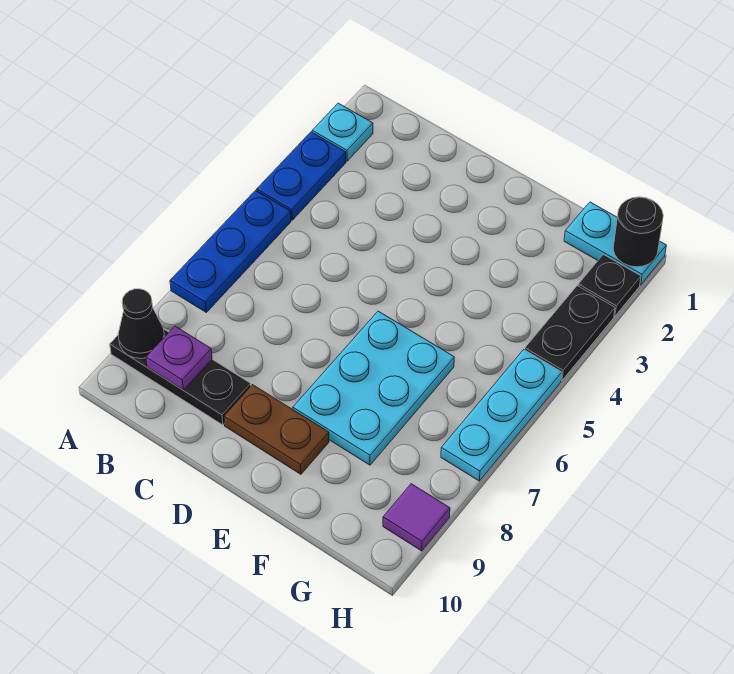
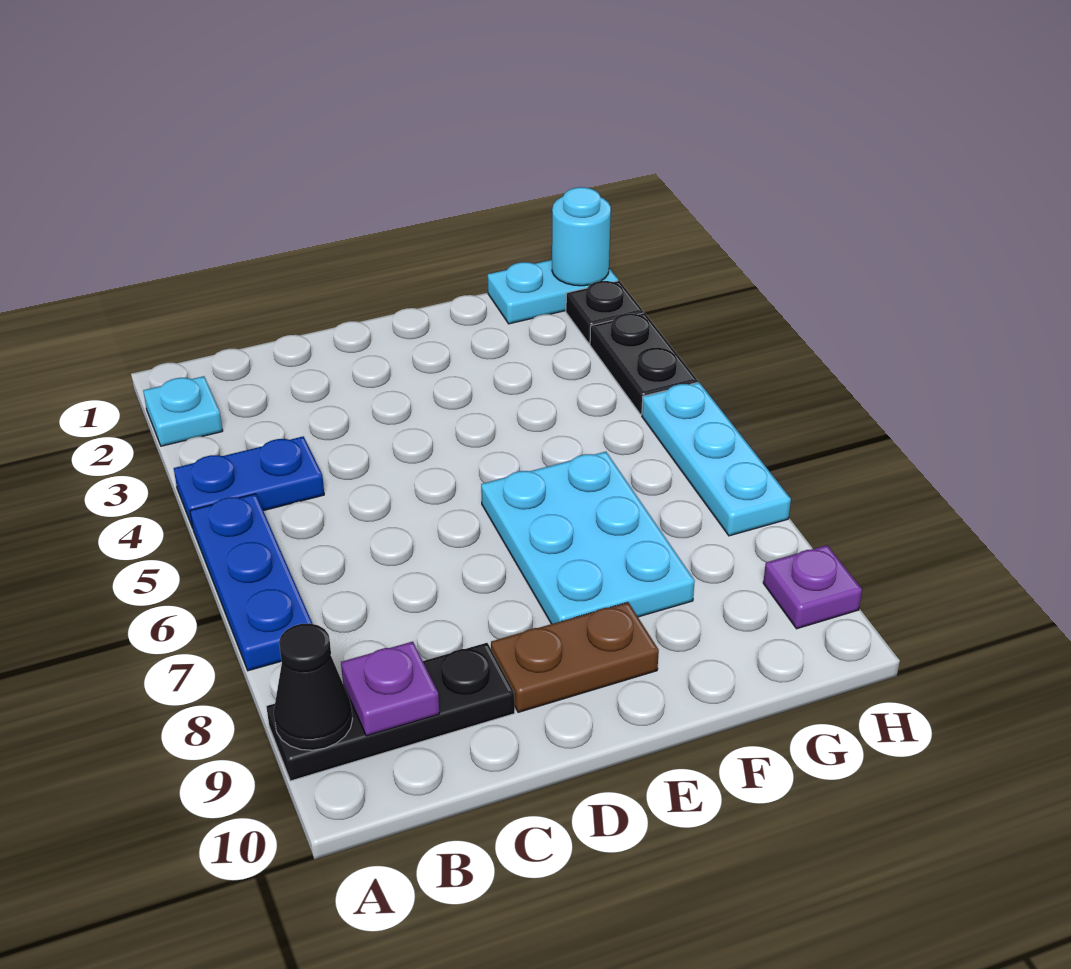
blue plate A3:A4 level 1 -> blue plate A4:B4 level 1
black round brick H1 level 2 -> cyan round brick H1 level 2
purple tile H9 level 1 -> purple plate H9 level 1

